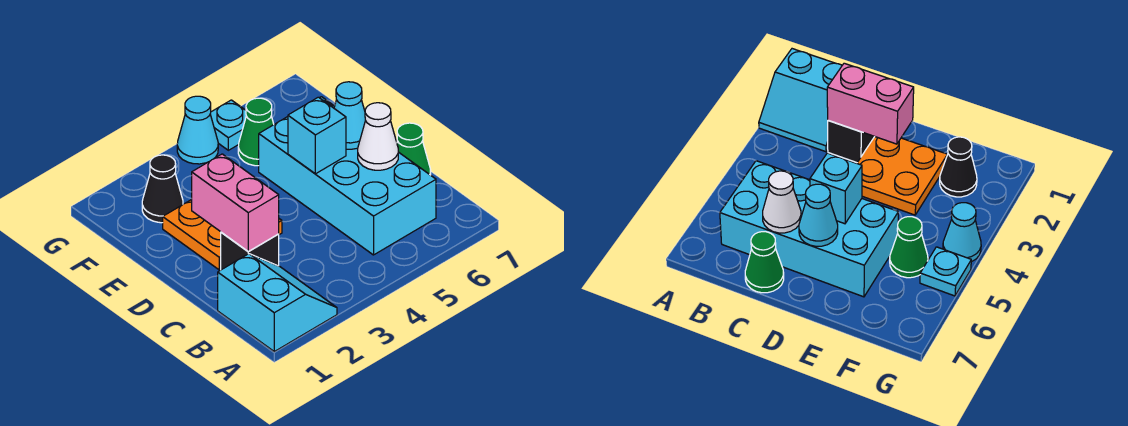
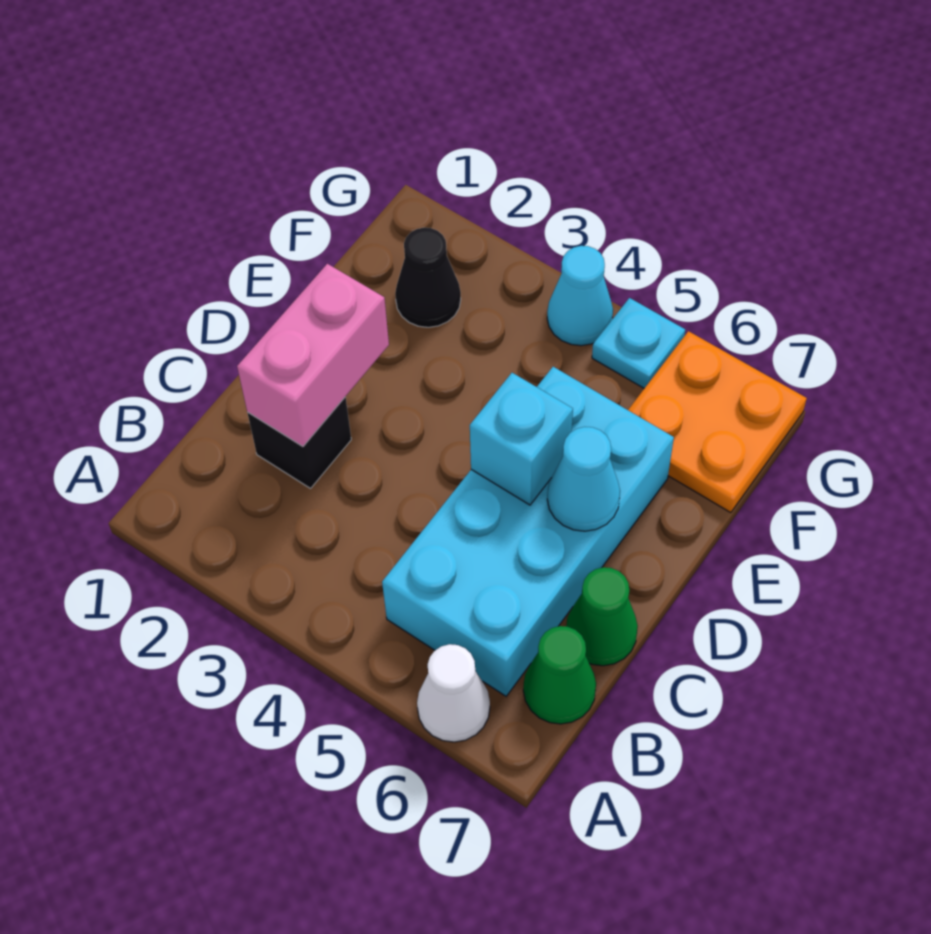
cyan slope A1:B2 level 1 top 1 -> none
white cone C6 level 2 -> white cone A6 level 1
orange plate D2:E3 level 1 -> orange plate F6:G7 level 1
green cone F5 level 1 -> green cone B7 level 1

